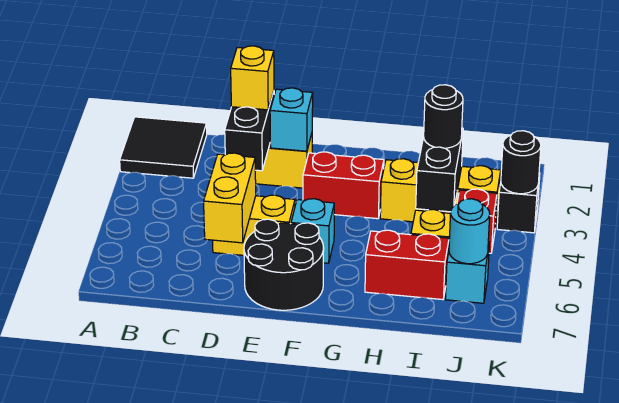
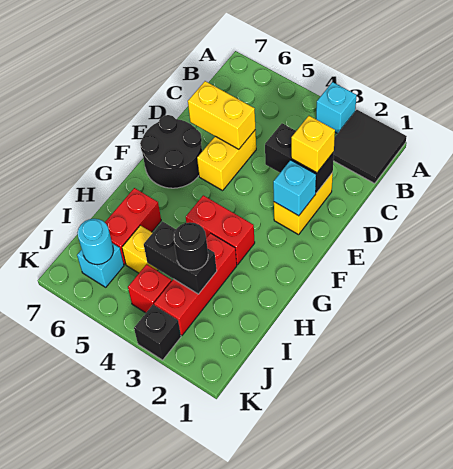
red brick F3:G3 level 1 -> red brick G3:G4 level 1
cyan brick F5 level 1 -> cyan brick A3 level 1
yellow brick H3:J3 level 1 -> red brick H3:J3 level 1
black round brick K3 level 2 -> none

